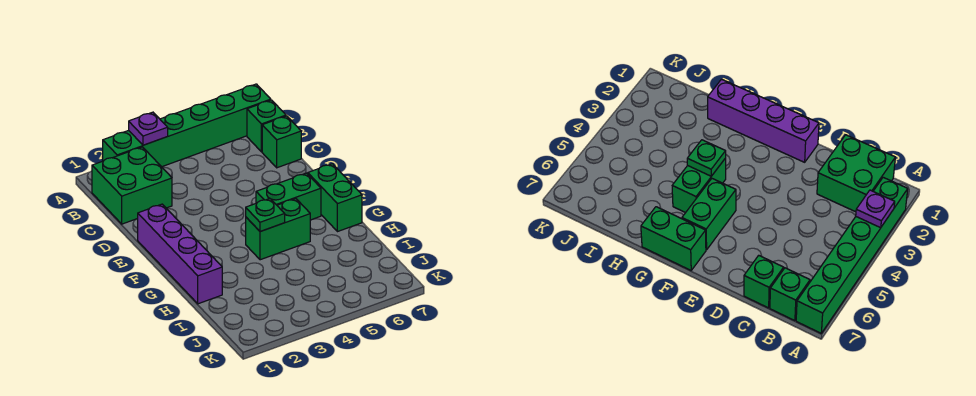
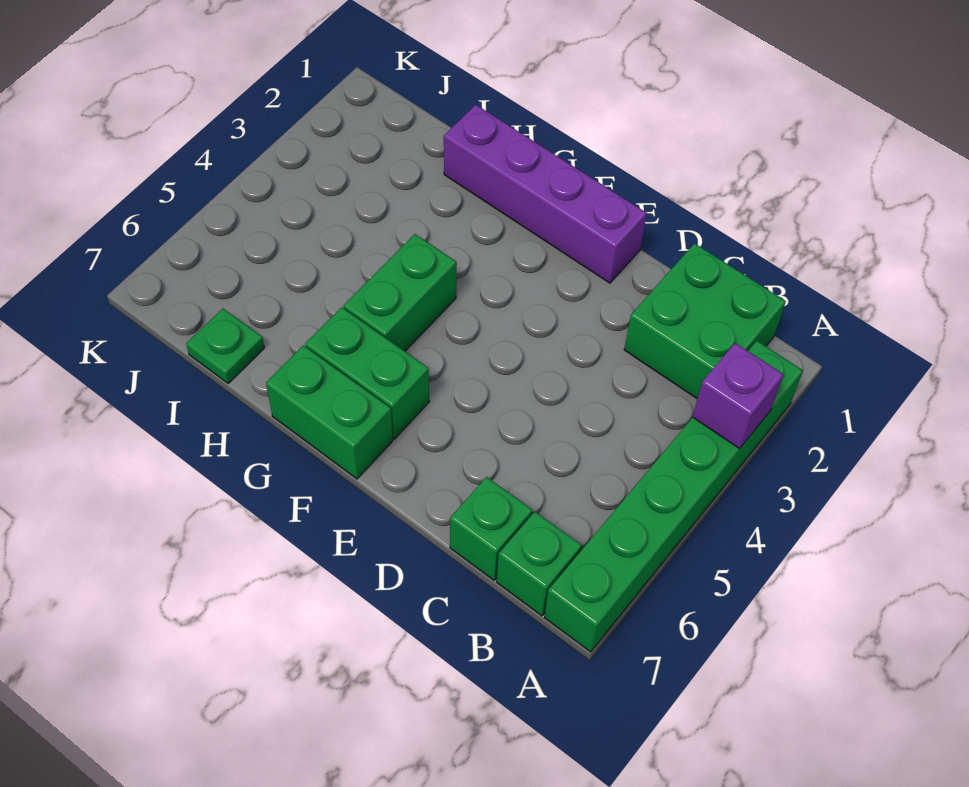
purple plate A3 level 2 -> purple brick A3 level 2
green brick F5:F6 level 1 -> green brick F6:G6 level 1
green plate G4 level 2 -> green plate I7 level 1

